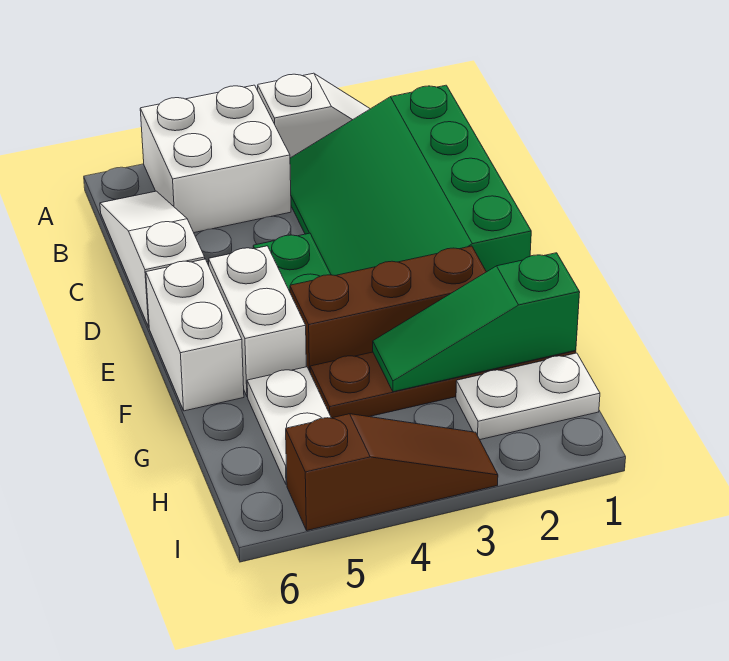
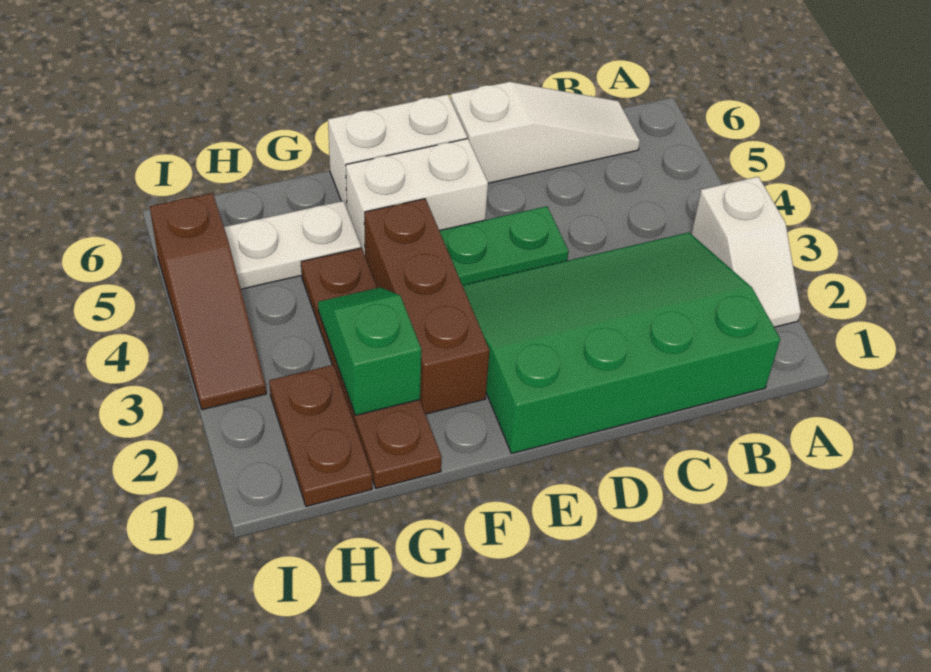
white brick A4:B5 level 1 -> none
green slope G1:G3 level 2 top 1 -> green slope G2:G3 level 2 top 2
white plate H1:H2 level 1 -> brown plate H1:H2 level 1

